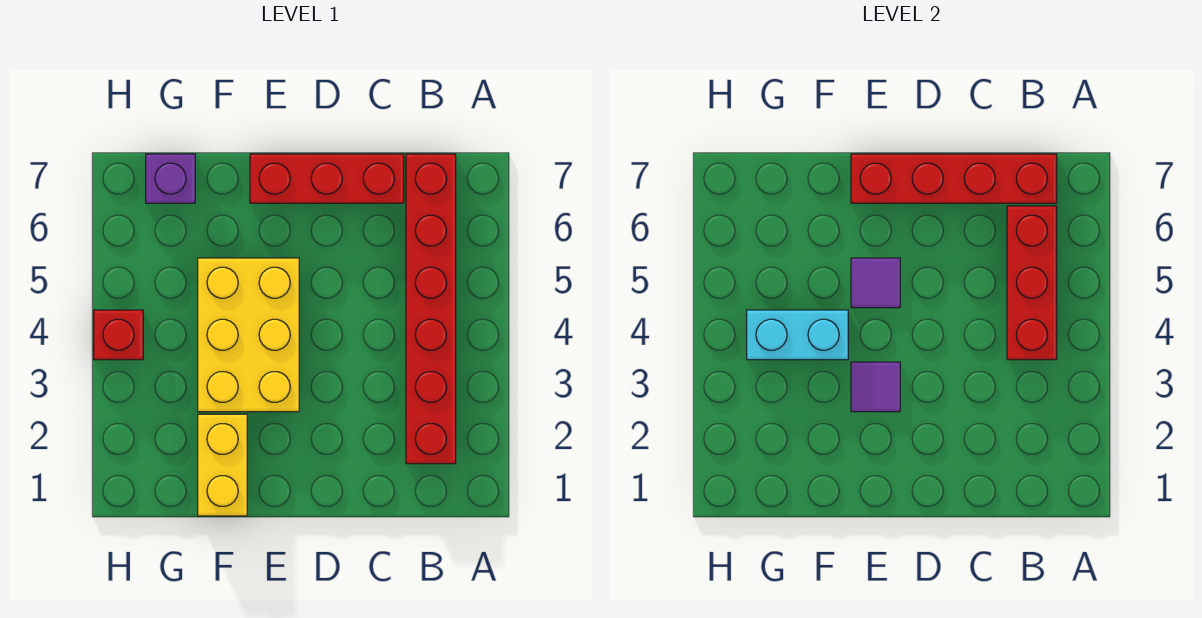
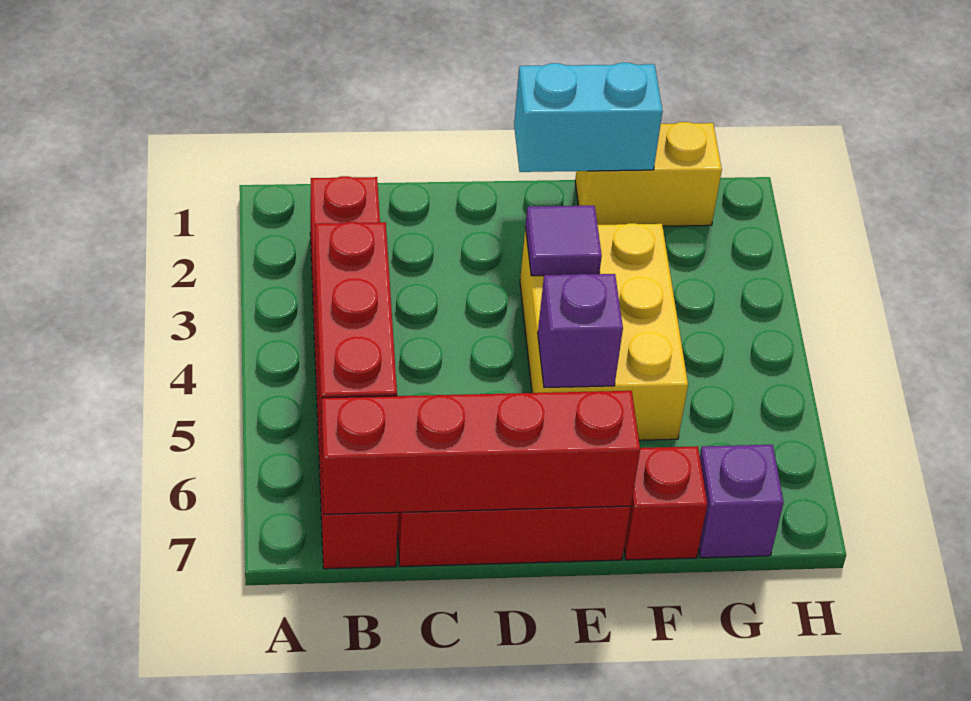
purple tile E5 level 2 -> purple brick E5 level 2
yellow brick F1:F2 level 1 -> yellow brick F1:G1 level 1
cyan brick F4:G4 level 2 -> cyan brick E1:F1 level 2
red brick H4 level 1 -> red brick F7 level 1

